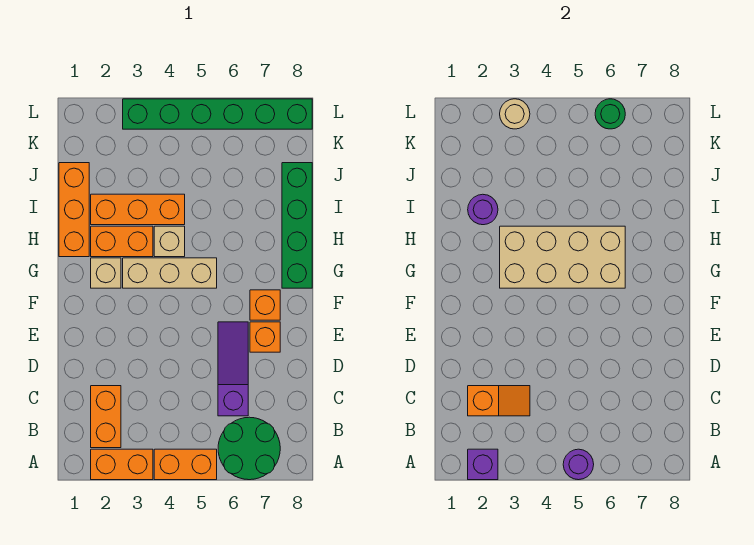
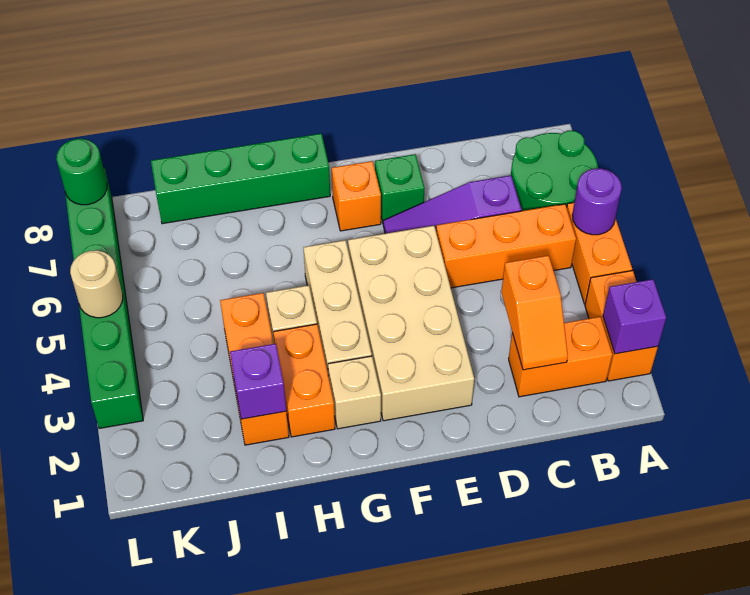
orange slope C2:C3 level 2 top 2 -> orange slope C2:C3 level 2 top 3
orange brick E7 level 1 -> green brick E7 level 1
tan brick G3:H6 level 2 -> tan brick E2:F5 level 1
orange brick H1:J1 level 1 -> orange brick B5:D5 level 1
purple round brick I2 level 2 -> purple brick I2 level 2
tan round brick L3 level 2 -> tan round brick L5 level 2
green round brick L6 level 2 -> green round brick L8 level 2

